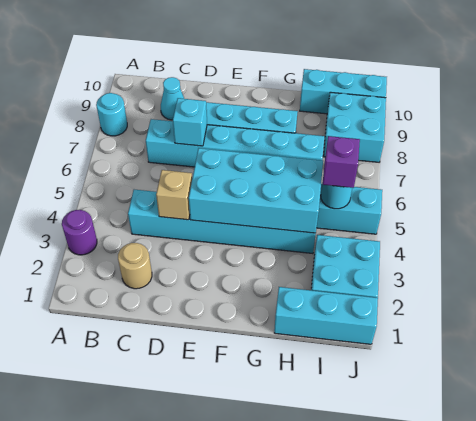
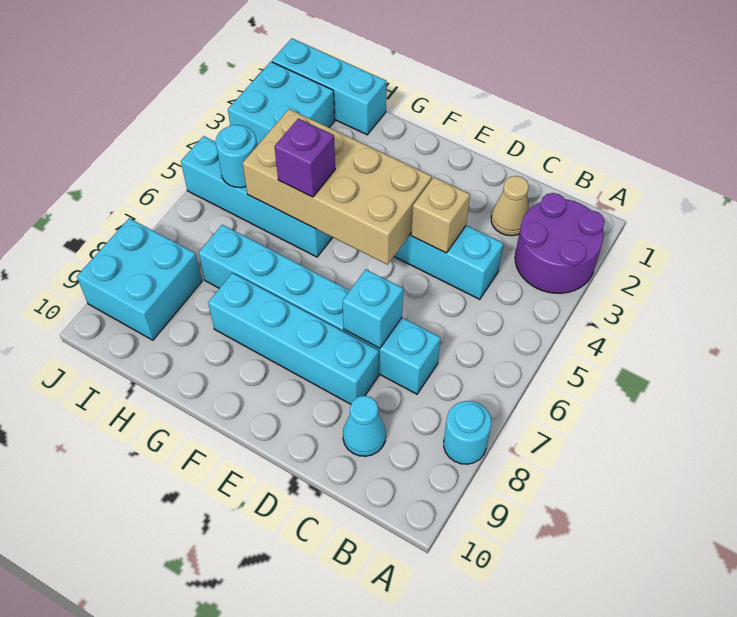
purple round brick A3 level 1 -> purple round brick A2:B3 level 1
tan round brick C2 level 1 -> tan cone C2 level 1
cyan brick E4:H5 level 2 -> tan brick E4:H5 level 2
cyan brick H10:J10 level 1 -> none
purple brick I5 level 3 -> purple brick G5 level 3

